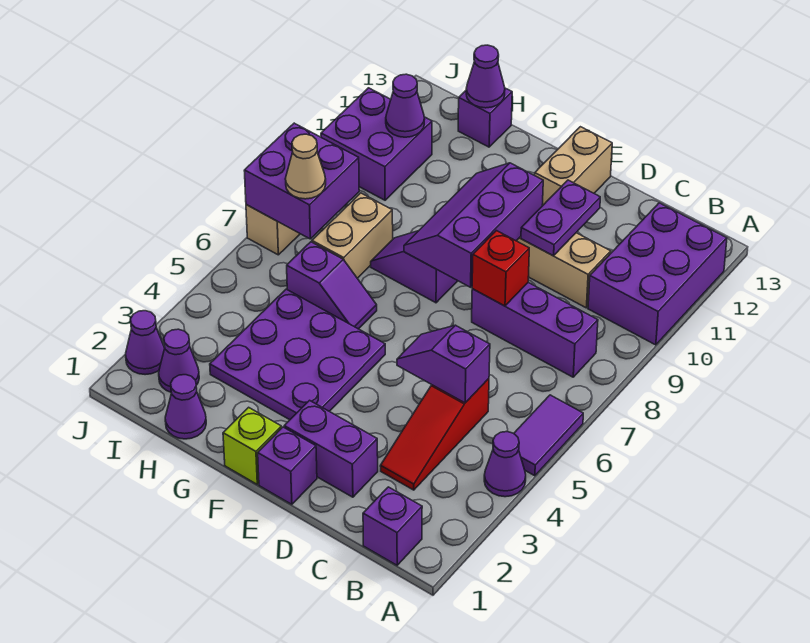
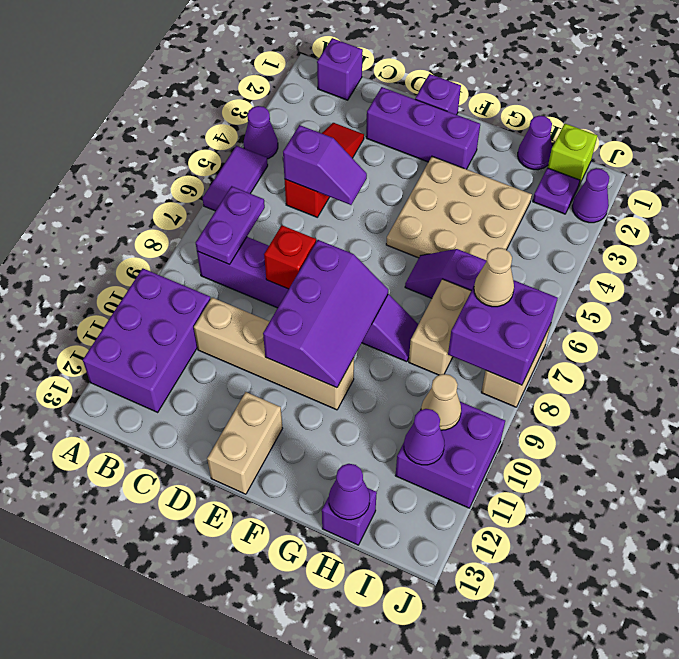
purple brick D2:E2 level 1 -> purple brick D2:F2 level 1
purple plate D10:D11 level 2 -> purple plate B7:B8 level 2
lime brick F1 level 1 -> lime brick I1 level 1
purple plate F3:H5 level 1 -> tan plate F3:H5 level 1
purple cone I2 level 1 -> purple plate I2 level 1
none -> tan cone I10 level 2

